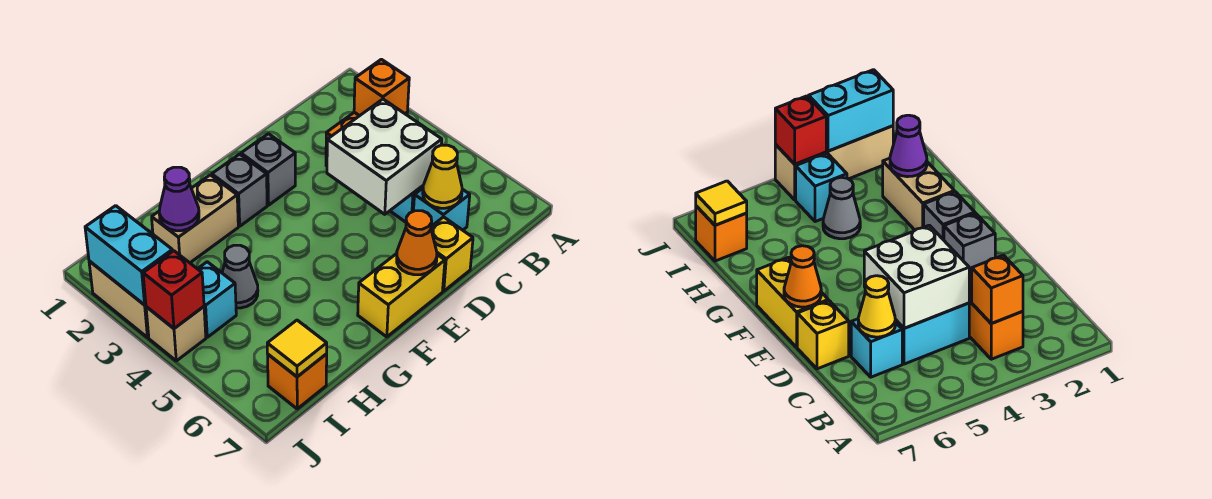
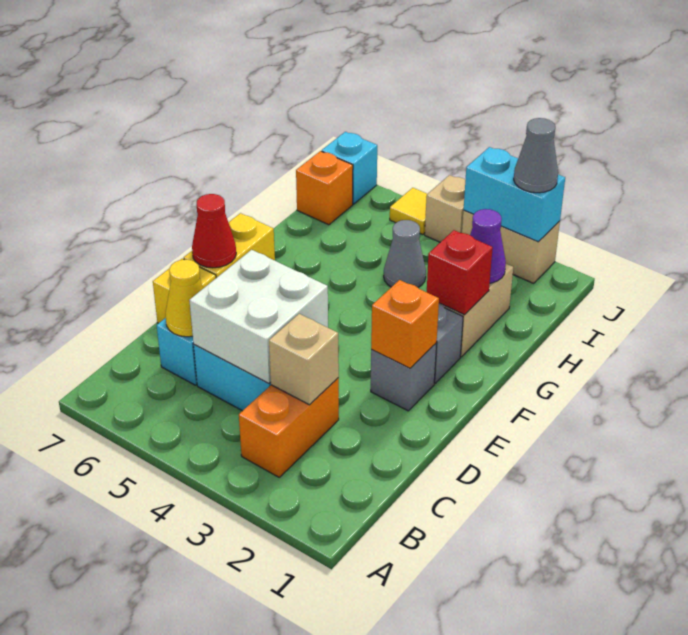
orange brick B3 level 2 -> orange brick E2 level 2
none -> tan brick C3 level 2
orange cone E7 level 2 -> red cone E7 level 2
cyan brick I4 level 1 -> cyan brick J7 level 1
yellow tile I7 level 2 -> yellow tile J5 level 1
none -> grey cone J2 level 3
red brick J4 level 2 -> red brick G2 level 2

